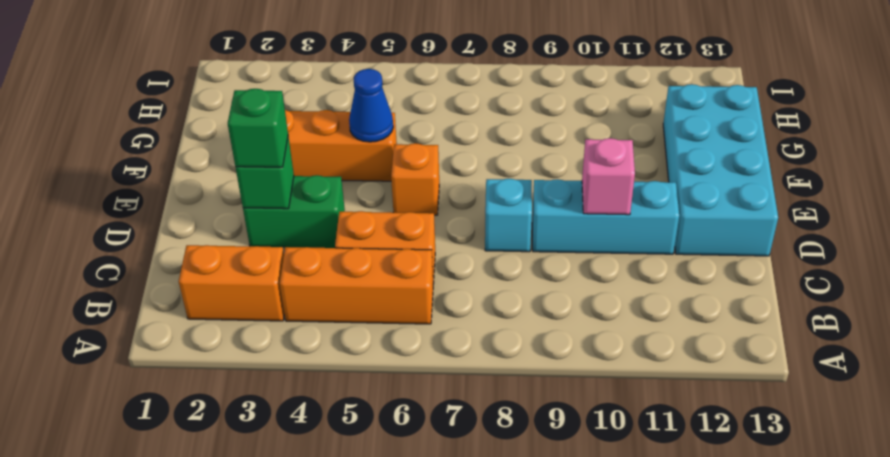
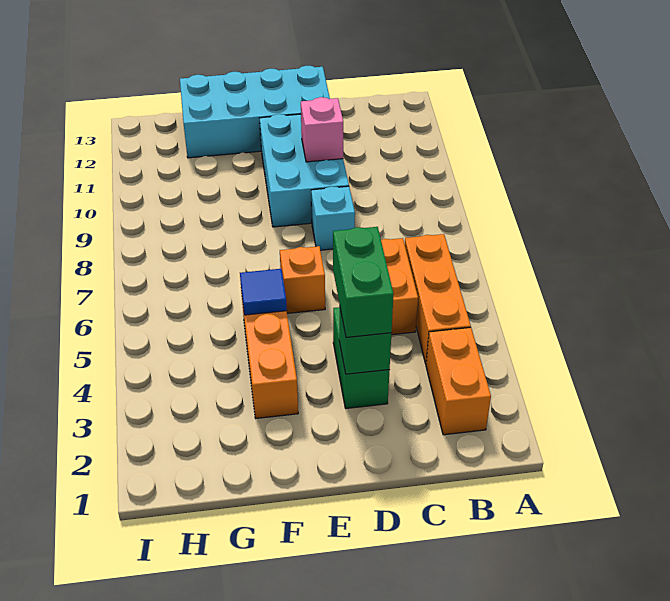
green brick D3 level 3 -> green brick D3:D4 level 3
cyan brick D9:D11 level 1 -> cyan brick D9:E11 level 1
blue cone F5 level 2 -> blue tile F5 level 2

